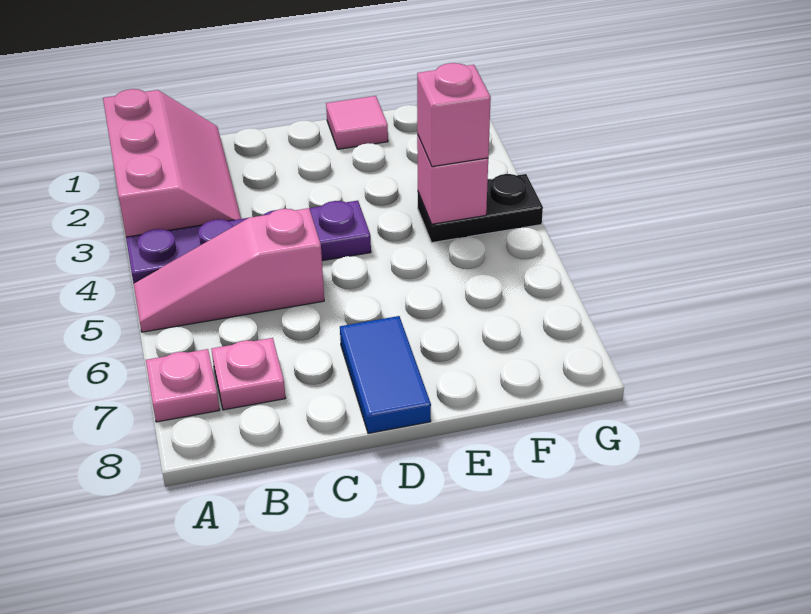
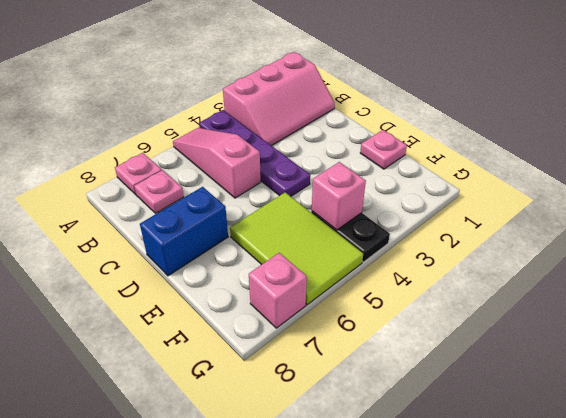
blue tile D7:D8 level 1 -> blue brick D7:D8 level 1
pink tile E1 level 1 -> pink plate E1 level 1
none -> lime tile E5:G6 level 1
pink brick F4 level 3 -> pink brick G7 level 1

